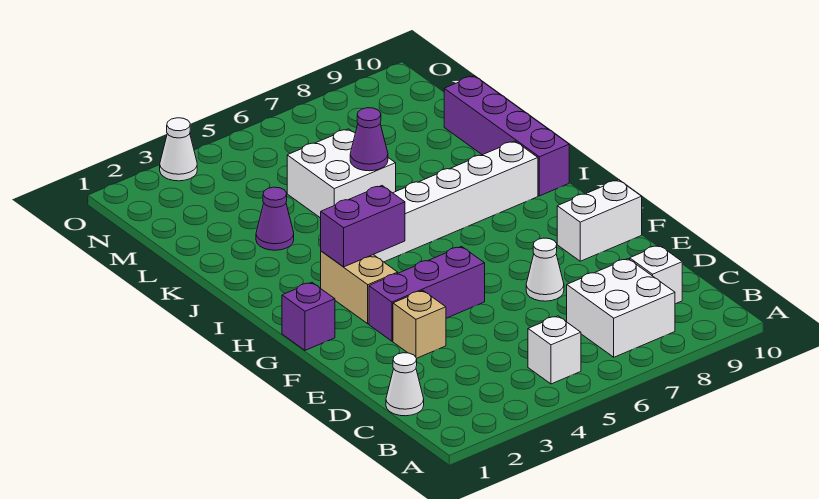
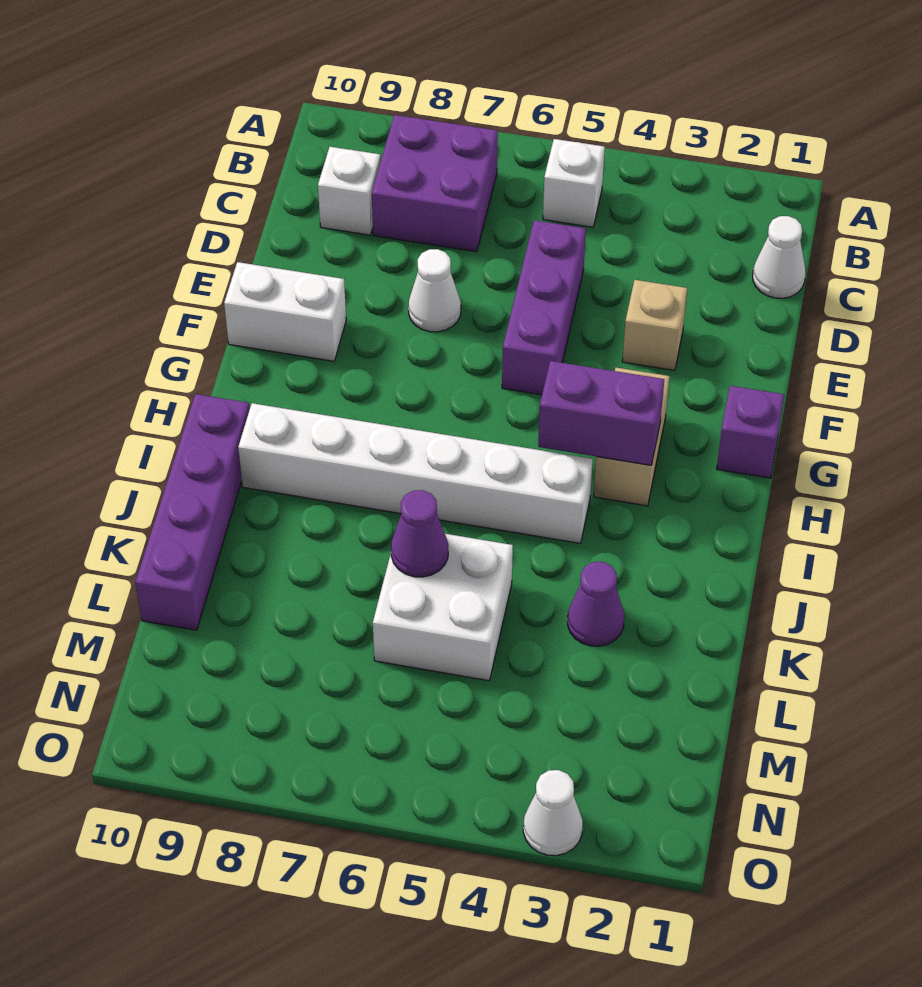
white brick B7:C8 level 1 -> purple brick B7:C8 level 1
purple brick F3:F5 level 1 -> purple brick D5:F5 level 1

